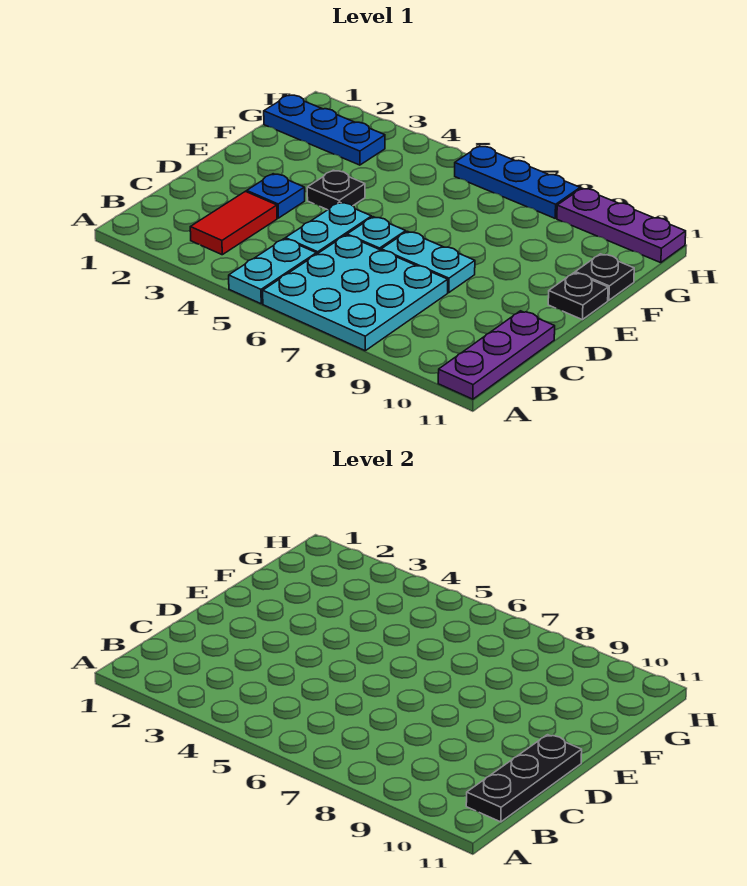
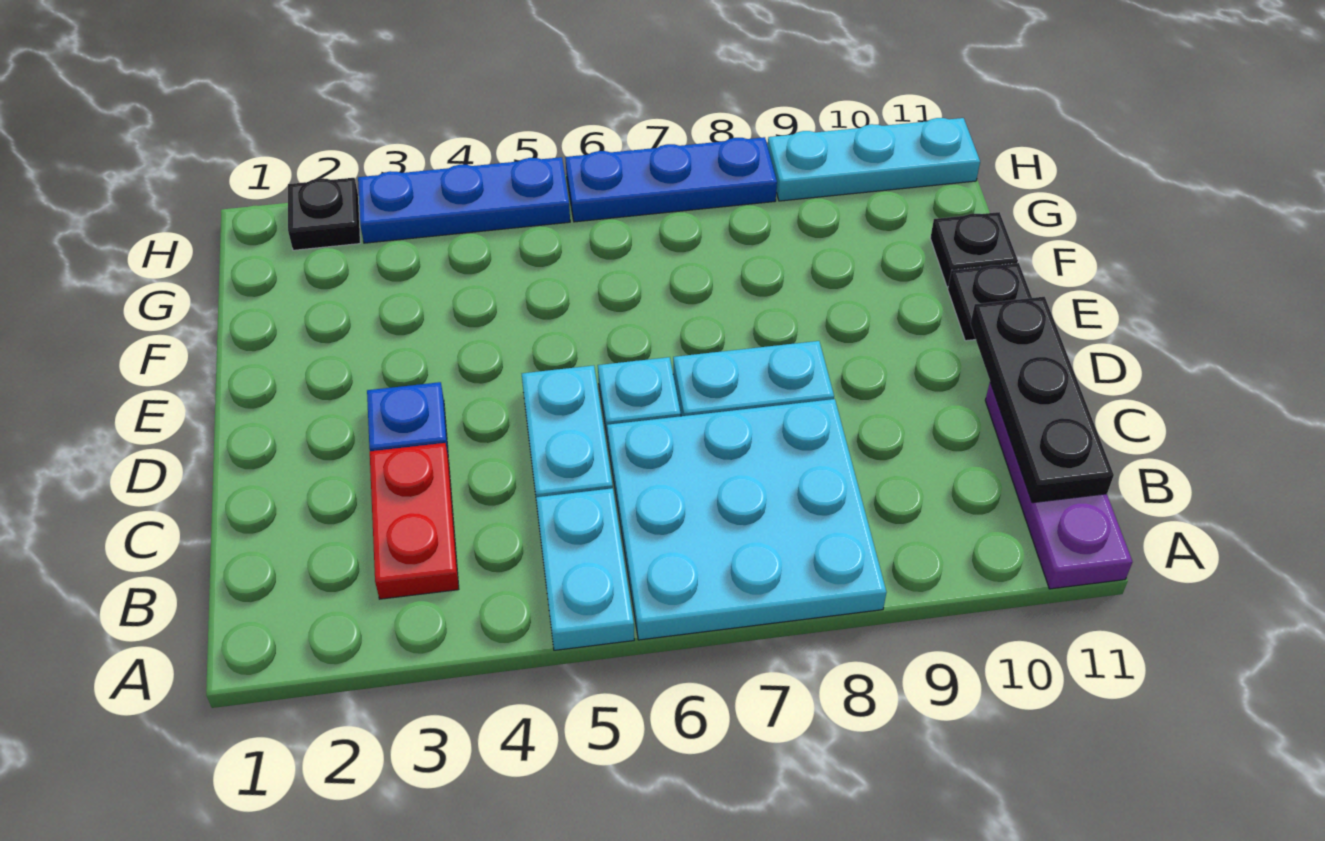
red tile B3:C3 level 1 -> red plate B3:C3 level 1
black plate E4 level 1 -> black plate H2 level 1
blue plate G1:G3 level 1 -> blue plate H3:H5 level 1
purple plate H9:H11 level 1 -> cyan plate H9:H11 level 1

